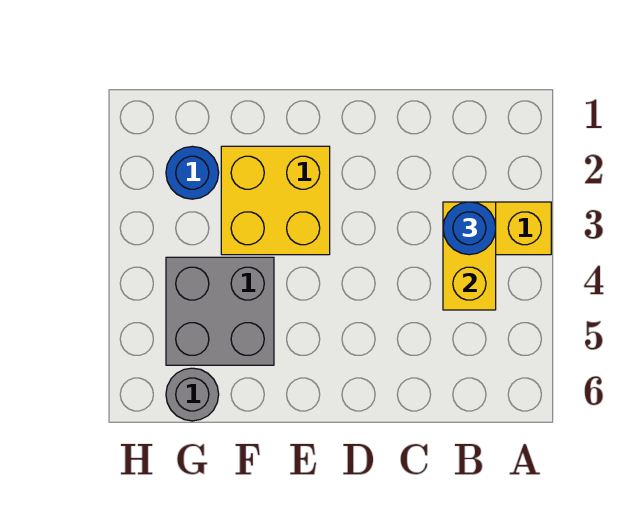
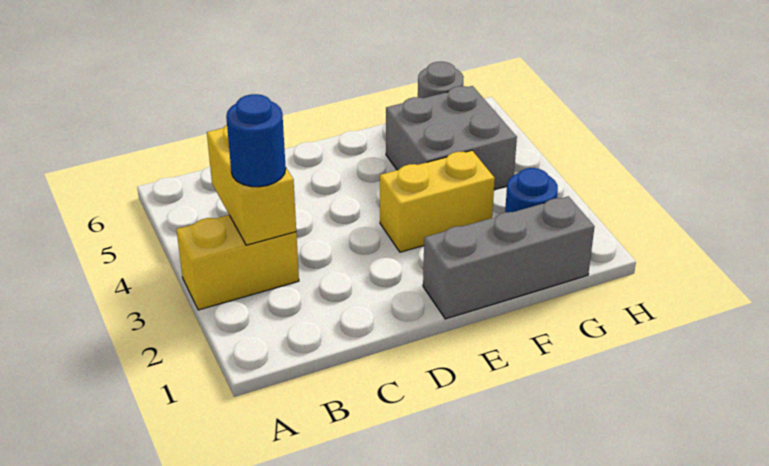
none -> grey brick E1:G1 level 1
yellow brick E2:F3 level 1 -> yellow brick E3:F3 level 1

